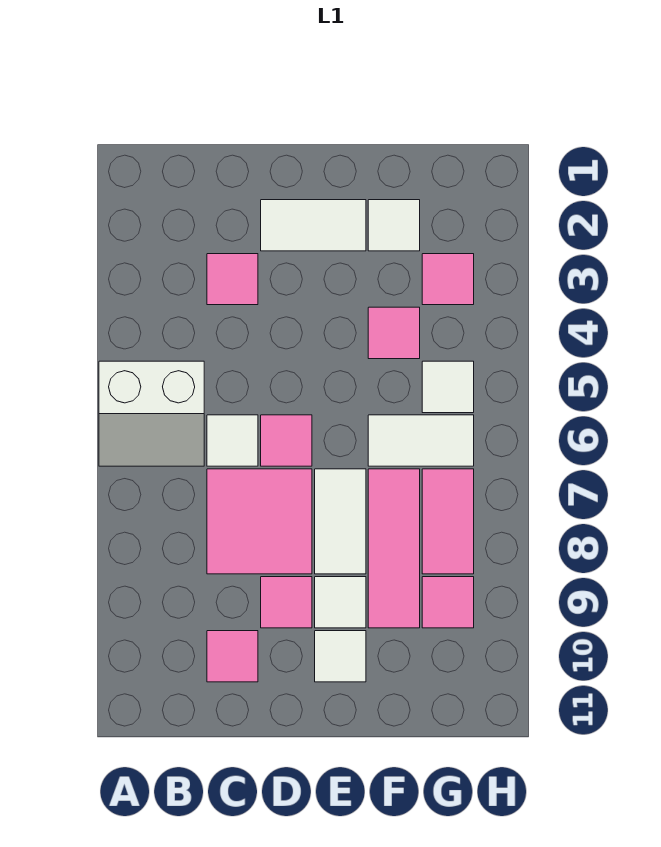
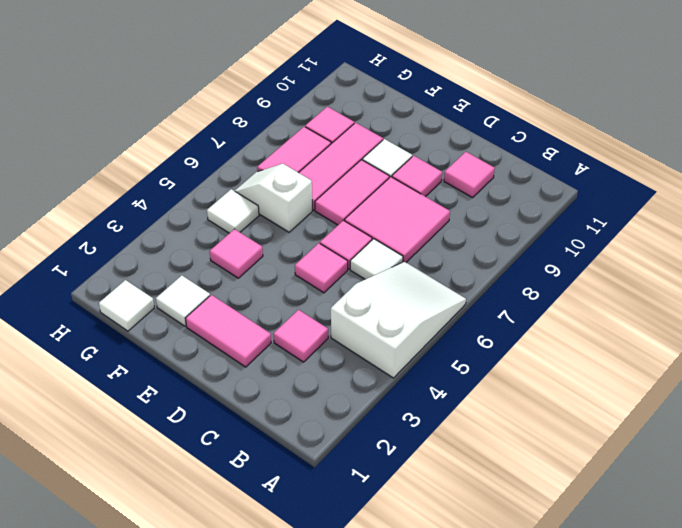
white slope A5:B6 level 1 top 5 -> white slope A4:B6 level 1 top 4
white tile D2:E2 level 1 -> pink tile D2:E2 level 1
white tile E7:E8 level 1 -> pink tile E7:E8 level 1
white tile E10 level 1 -> white tile G1 level 1
white tile F6:G6 level 1 -> white slope F6:G6 level 1 top F
pink tile G3 level 1 -> pink tile D5 level 1

